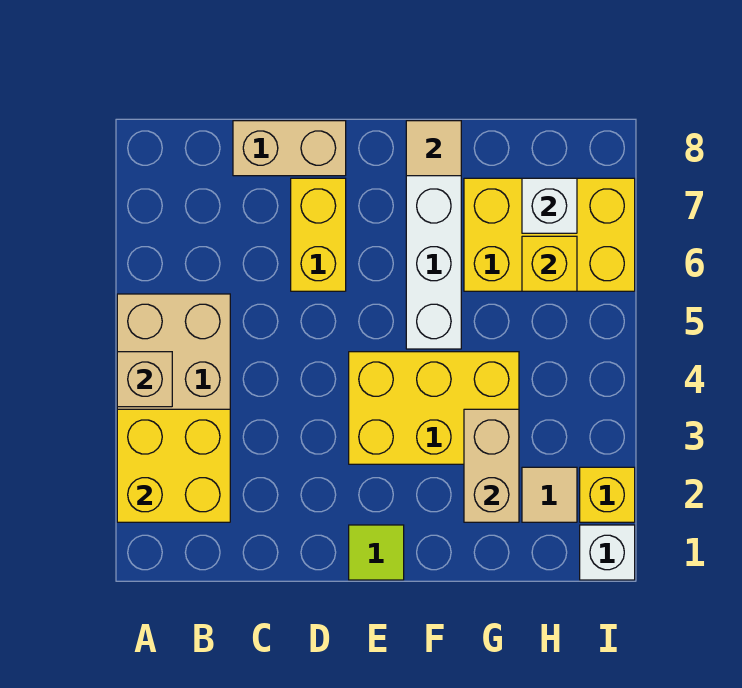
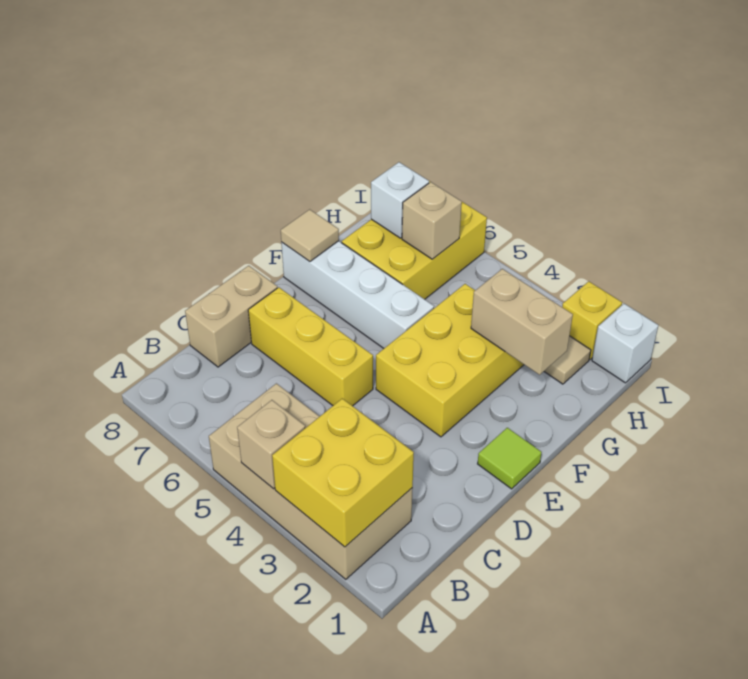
yellow brick D6:D7 level 1 -> yellow brick D5:D7 level 1
yellow brick H6 level 2 -> tan brick H6 level 2

